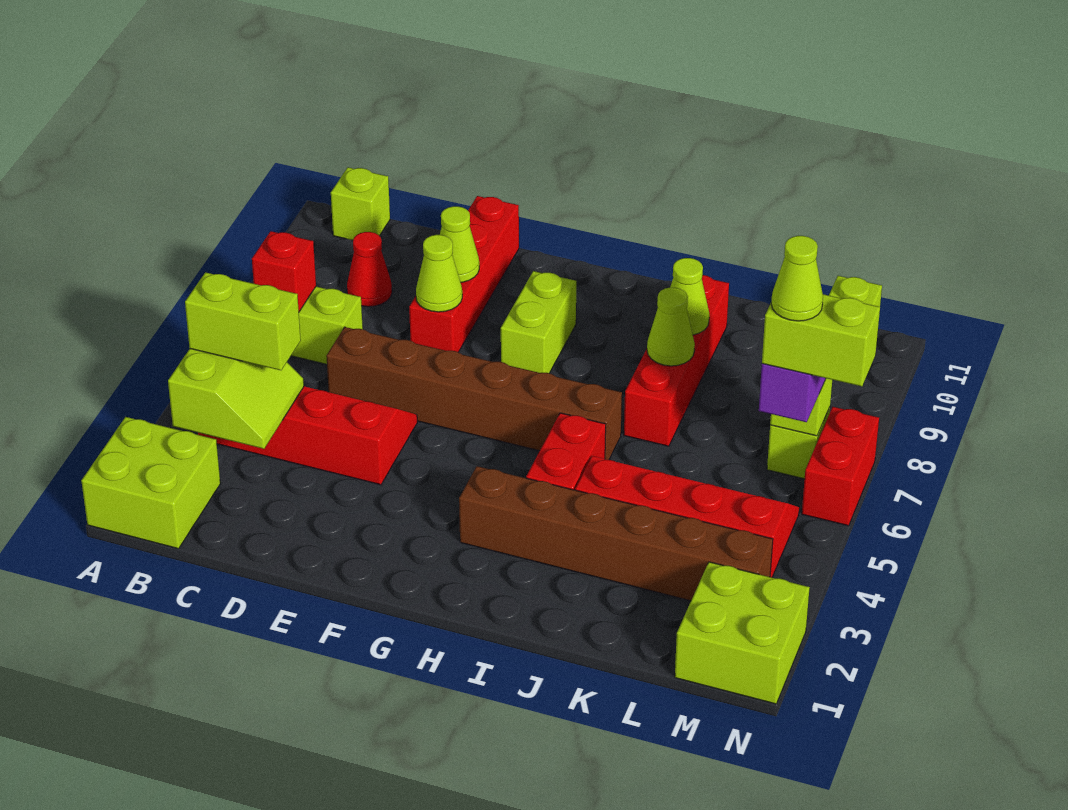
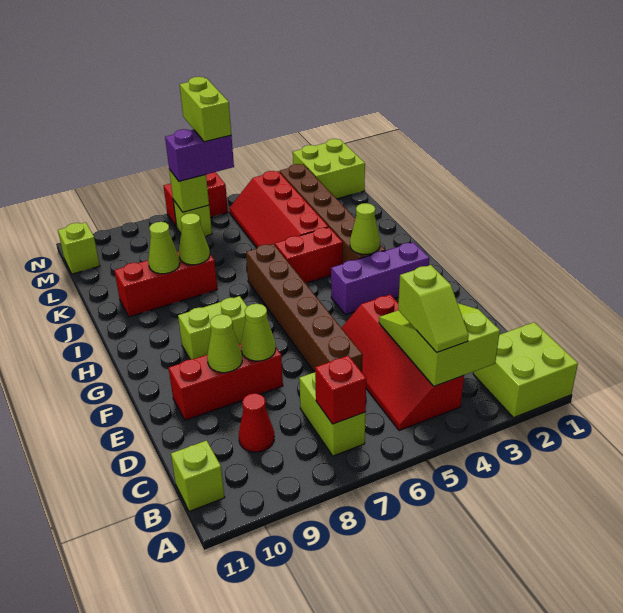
lime slope B3:C4 level 2 top B -> lime slope B3:D4 level 2 top B
lime brick B4:C4 level 3 -> lime slope B4:C4 level 3 top C
red brick E8:E11 level 1 -> red brick E8:E10 level 1
none -> purple brick G2:G4 level 1
red brick J7:J10 level 1 -> red brick J8:J10 level 1
lime cone M6 level 5 -> lime cone H3 level 2

